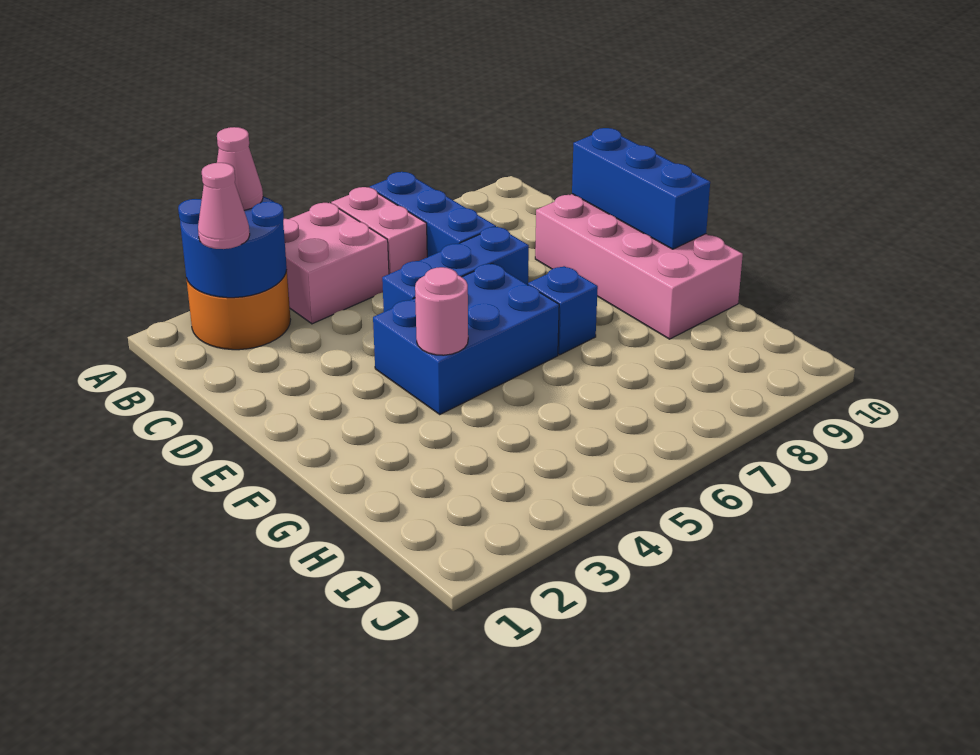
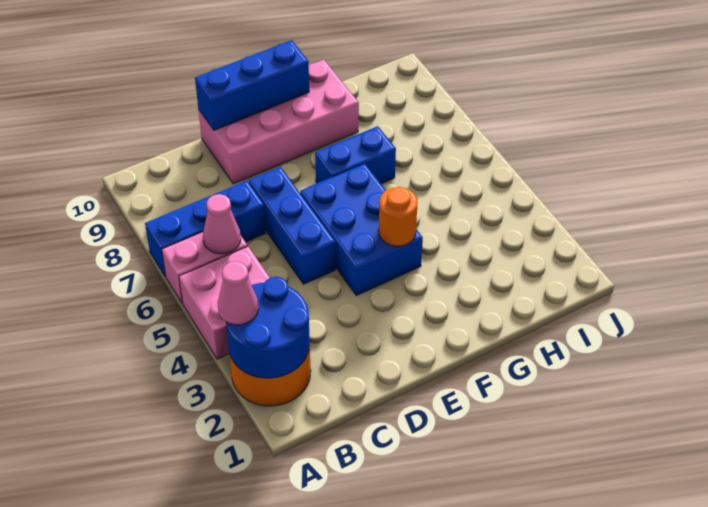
pink cone B2 level 3 -> pink cone B6 level 2
pink round brick F4 level 2 -> orange round brick F4 level 2
blue brick F7 level 1 -> blue brick F7:G7 level 1

